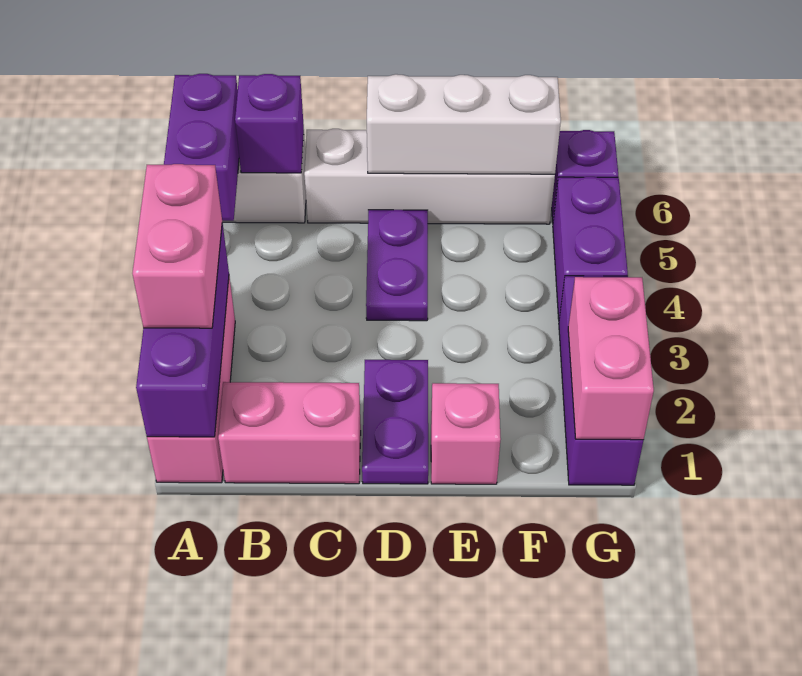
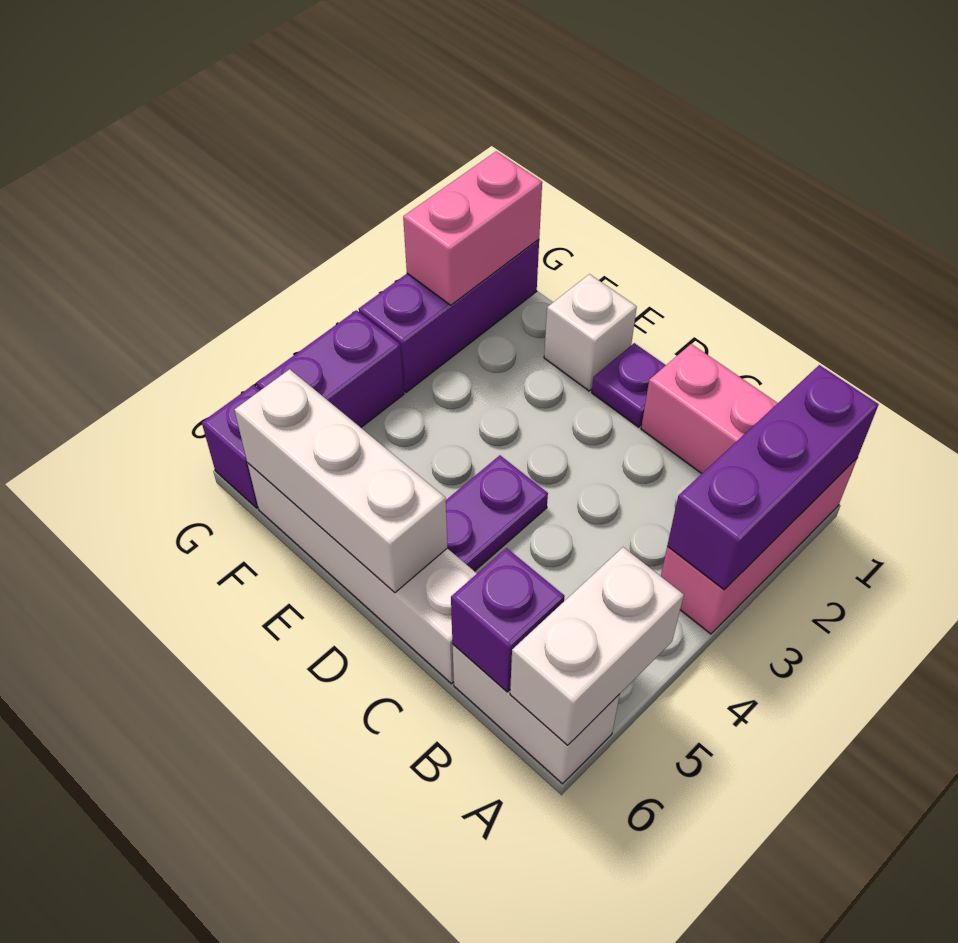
pink brick A2:A3 level 3 -> none
purple brick A5:A6 level 2 -> white brick A5:A6 level 2
purple plate D1:D2 level 1 -> purple plate D1 level 1
pink brick E1 level 1 -> white brick E1 level 1

